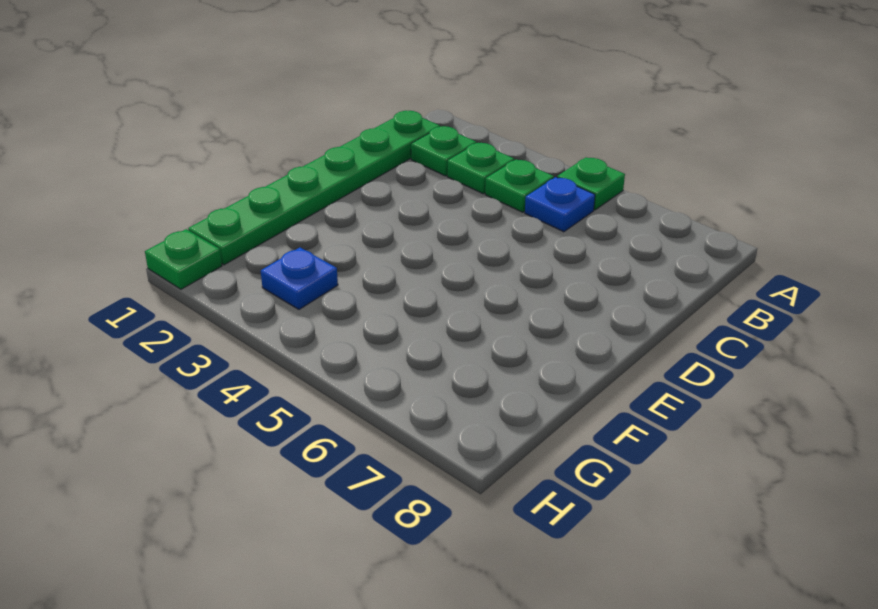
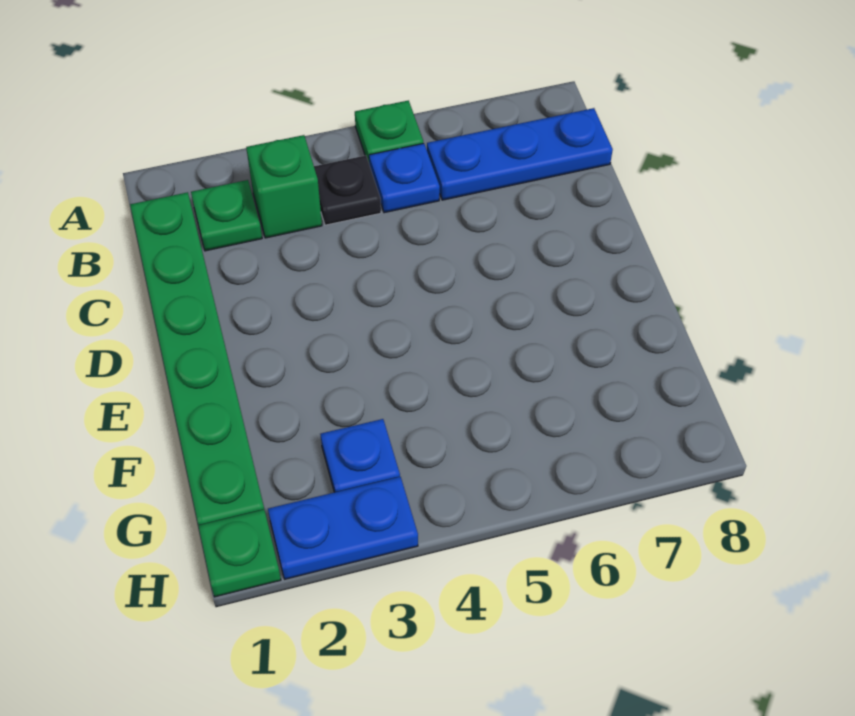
green plate B3 level 1 -> green brick B3 level 1
green plate B4 level 1 -> black plate B4 level 1
none -> blue plate B6:B8 level 1
none -> blue plate H2:H3 level 1

